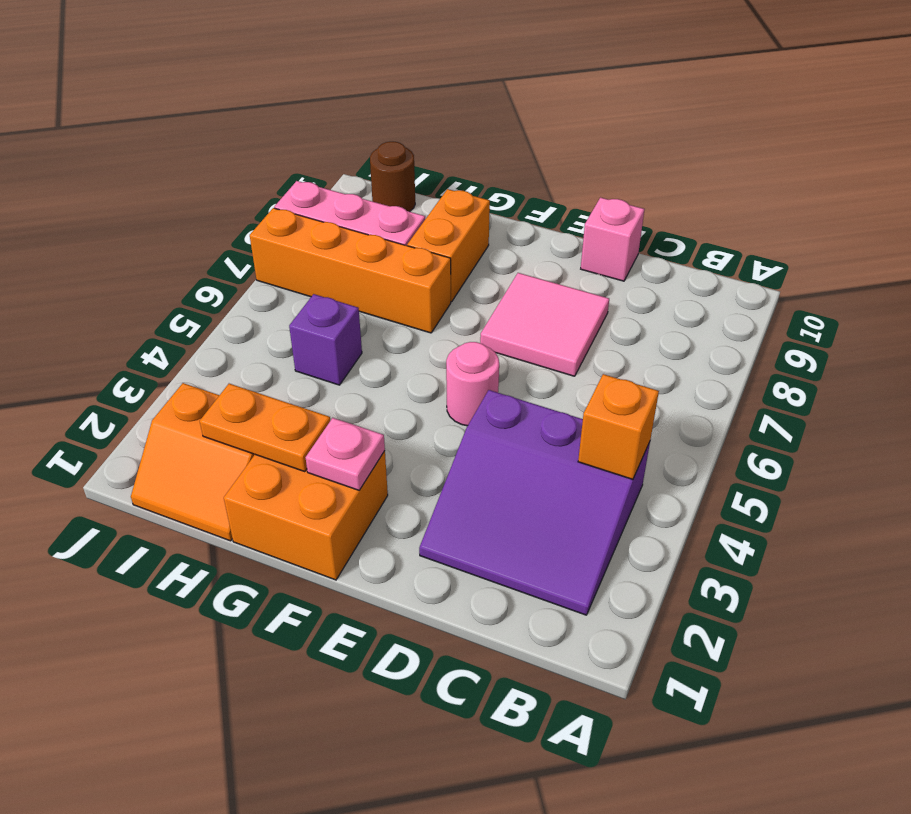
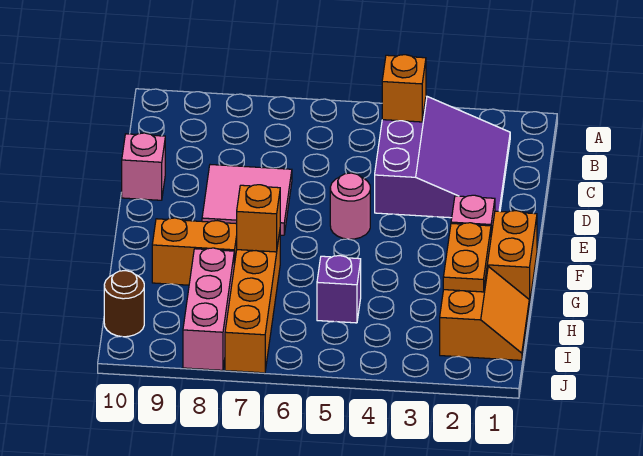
none -> orange brick G7 level 2

